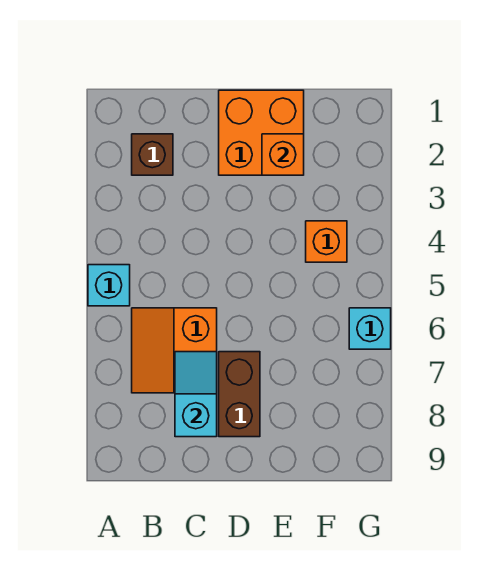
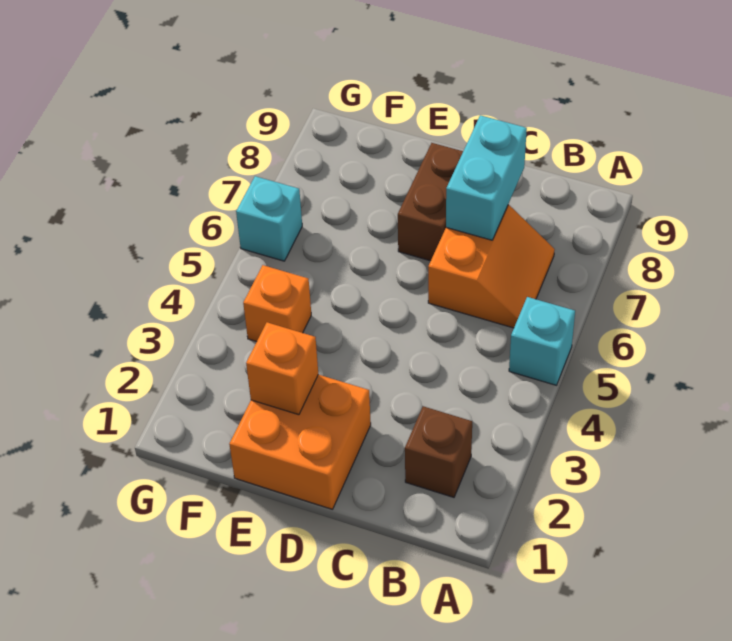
cyan slope C7:C8 level 2 top 8 -> cyan brick C7:C8 level 2

